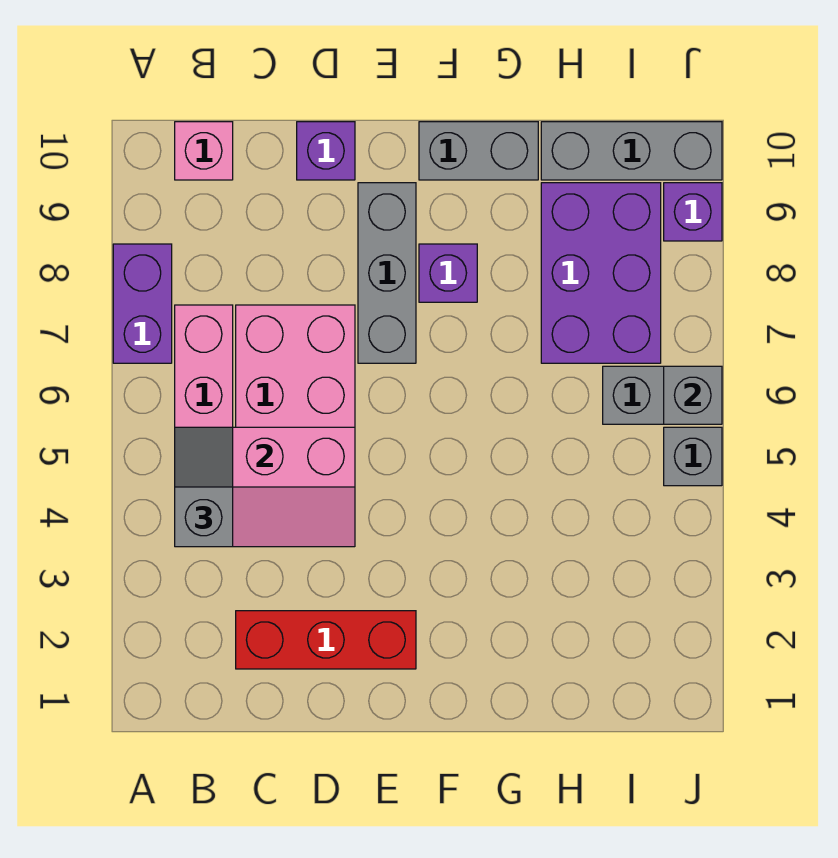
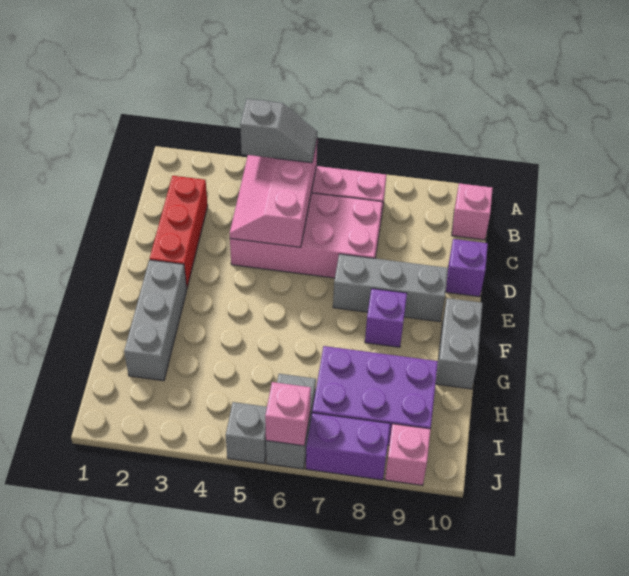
purple brick A7:A8 level 1 -> purple brick J7:J8 level 1
grey brick H10:J10 level 1 -> grey brick F2:H2 level 1
grey brick J6 level 2 -> pink brick J6 level 2
purple brick J9 level 1 -> pink brick J9 level 1

